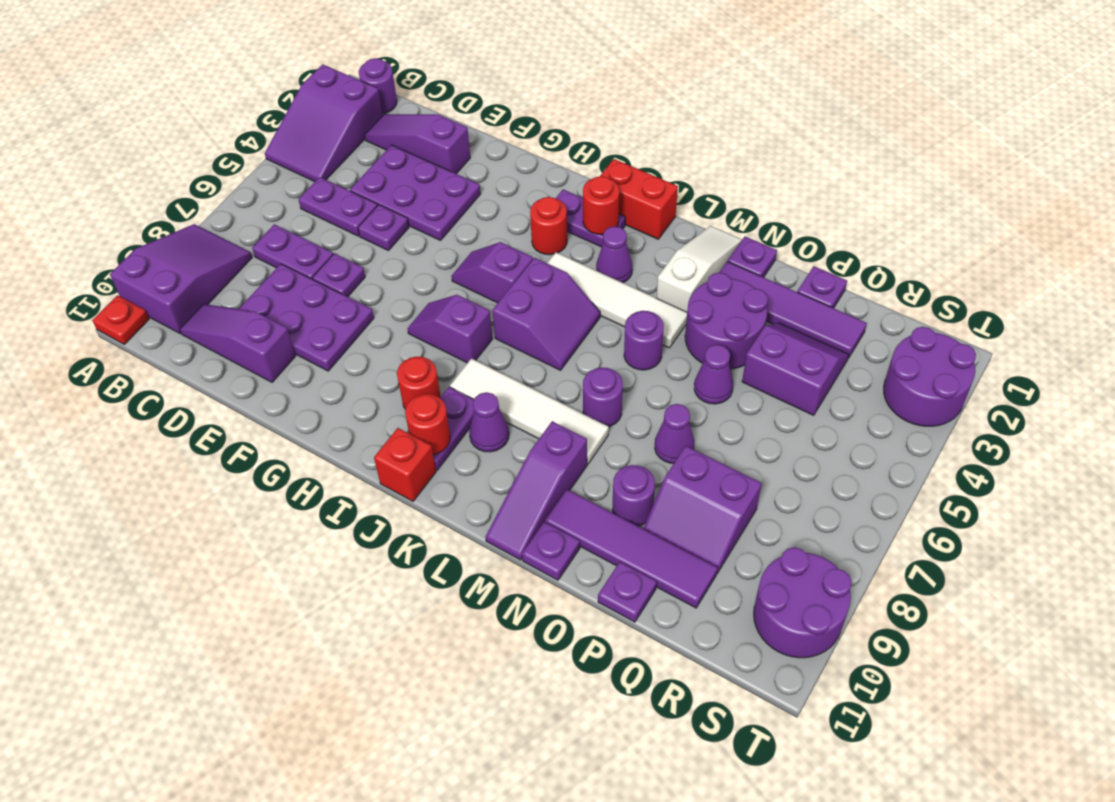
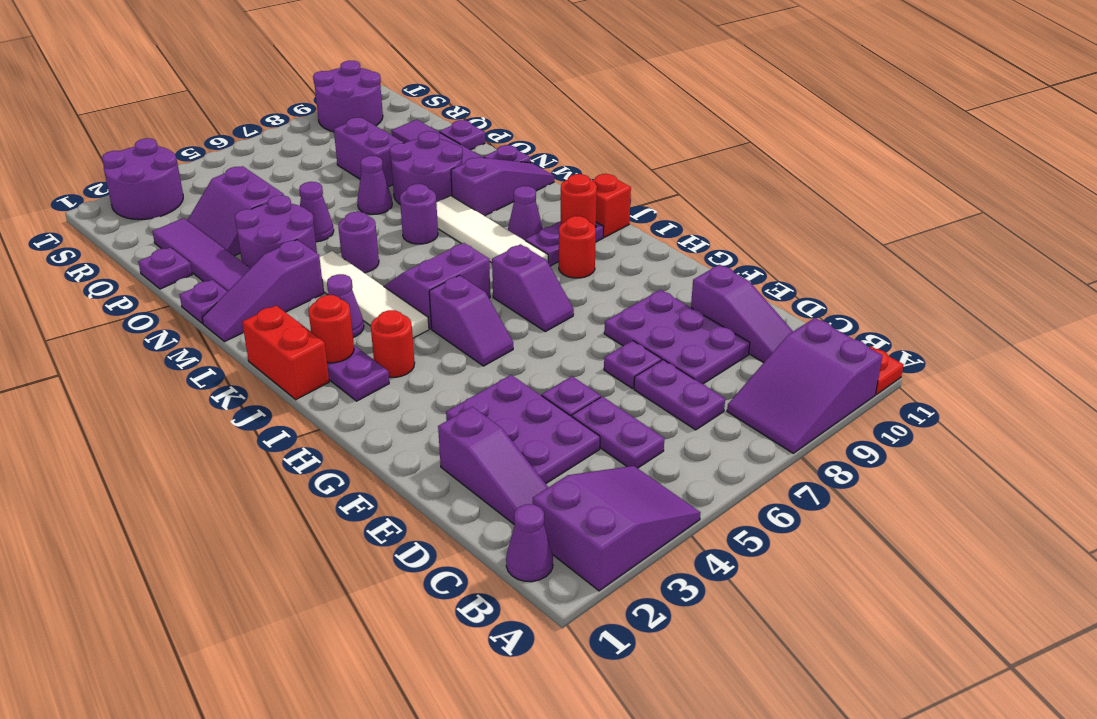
purple round brick B1 level 1 -> purple cone B1 level 1
white slope M1:M3 level 1 top 3 -> purple slope M1:M3 level 1 top 3
purple round brick O9 level 1 -> purple round brick N8:O9 level 1

